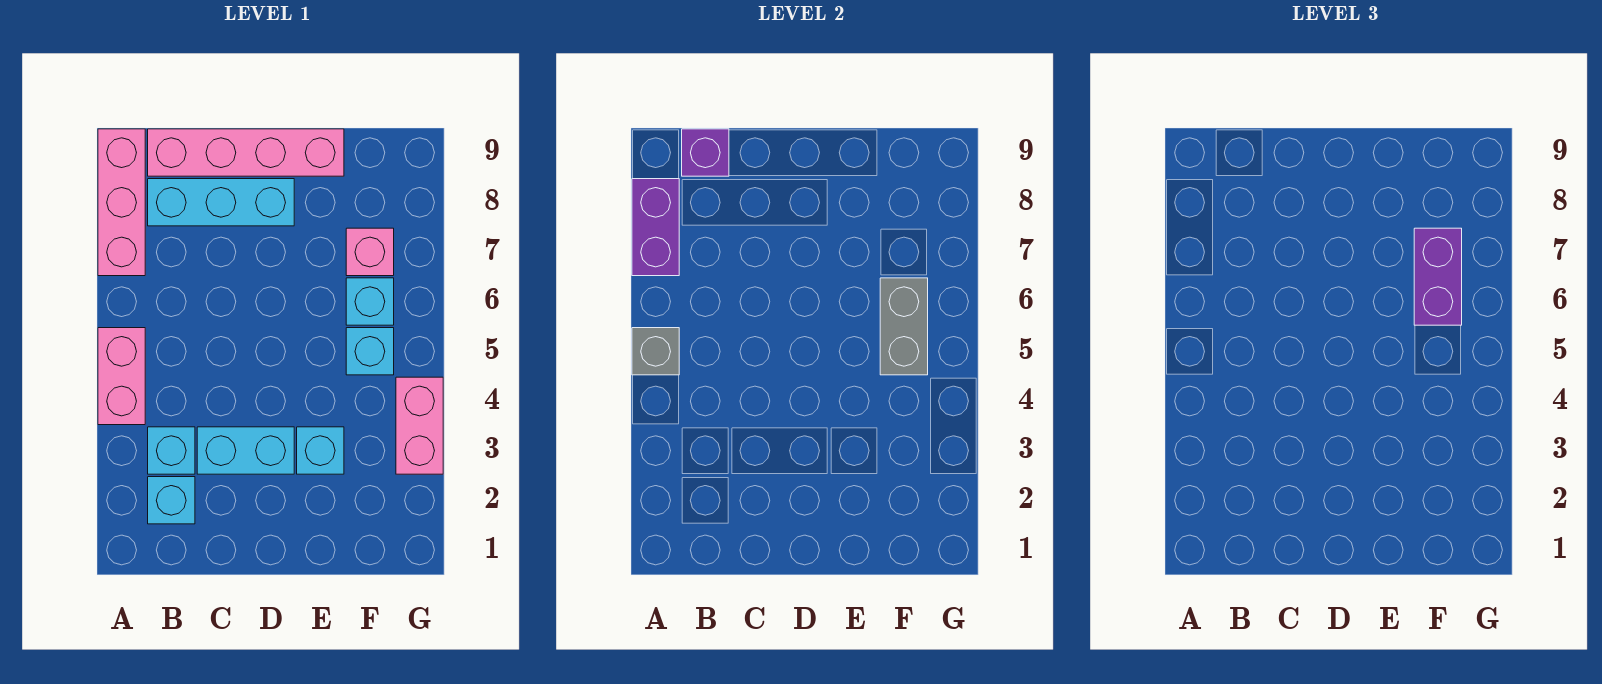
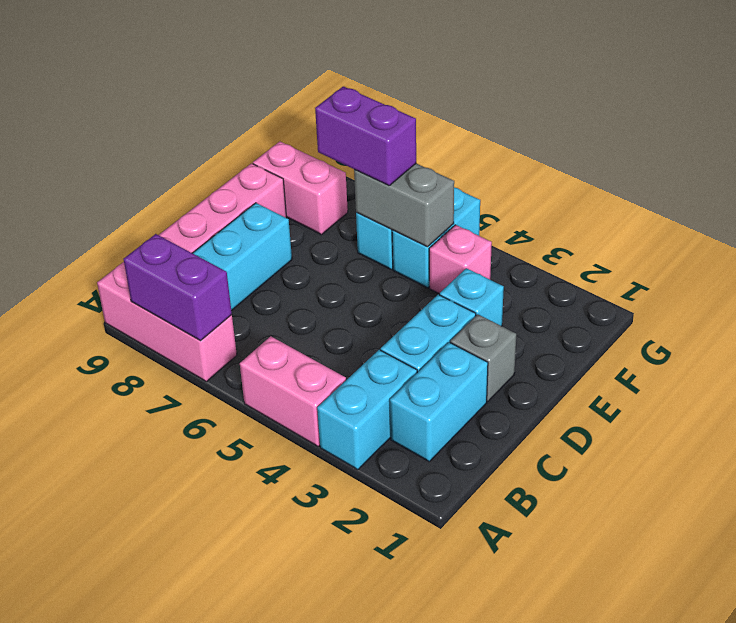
grey brick A5 level 2 -> grey brick D2 level 1
cyan brick B2 level 1 -> cyan brick B2:C2 level 1
cyan brick B3 level 1 -> cyan brick A3:B3 level 1
purple brick B9 level 2 -> none
cyan brick F5 level 1 -> cyan brick F5:G5 level 1
pink brick F7 level 1 -> pink brick F4 level 1
pink brick G3:G4 level 1 -> pink brick F8:F9 level 1

